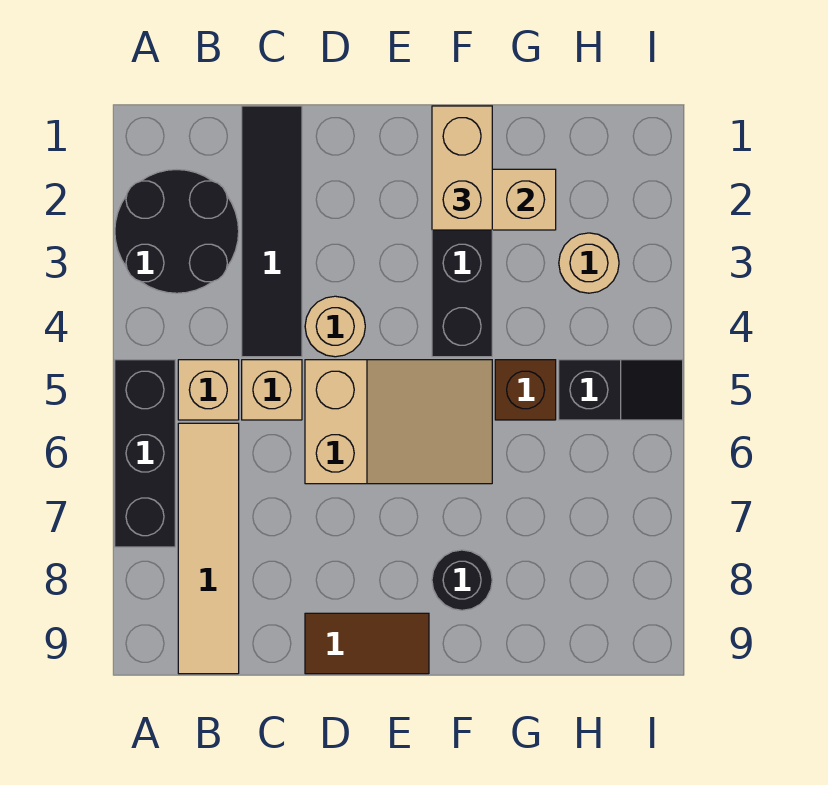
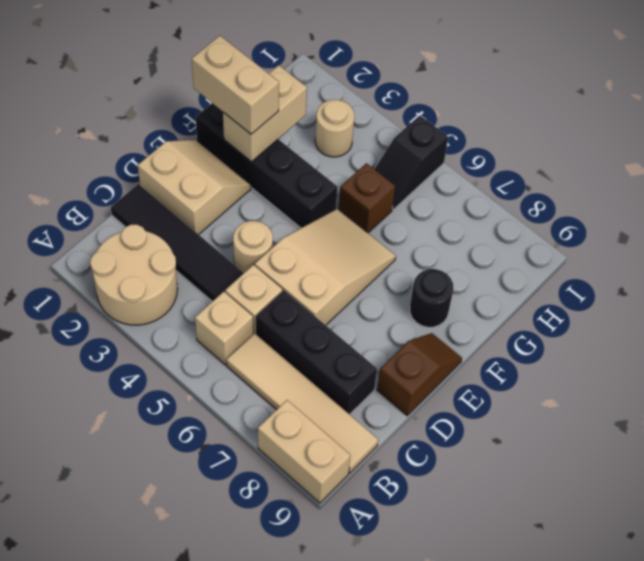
black round brick A2:B3 level 1 -> tan round brick A2:B3 level 1
black brick A5:A7 level 1 -> black brick C6:C8 level 1
none -> tan brick A8:A9 level 1
none -> tan slope D1:E2 level 1 top D
brown tile D9:E9 level 1 -> brown slope D9:E9 level 1 top D
black slope H5:I5 level 1 top H -> black slope H5:I5 level 1 top I

